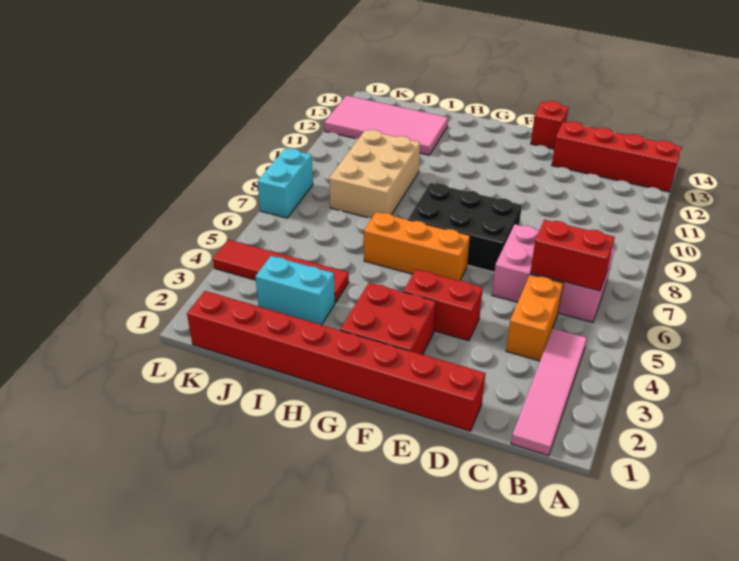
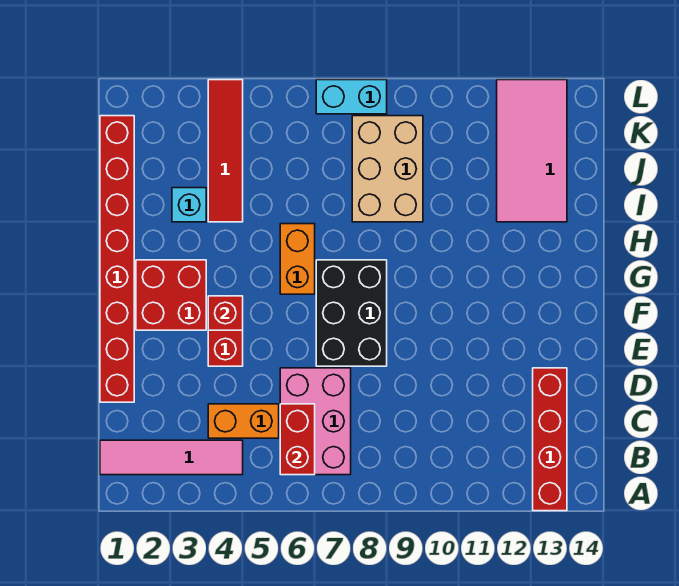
red brick E14 level 1 -> red brick F4 level 2
orange brick F6:H6 level 1 -> orange brick G6:H6 level 1
cyan brick I3:J3 level 1 -> cyan brick I3 level 1
tan brick I8:J10 level 1 -> tan brick I8:K9 level 1

